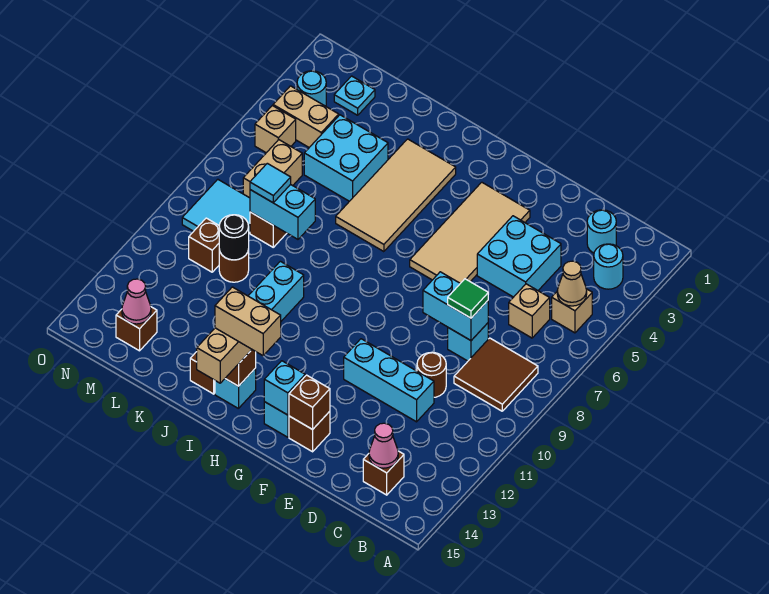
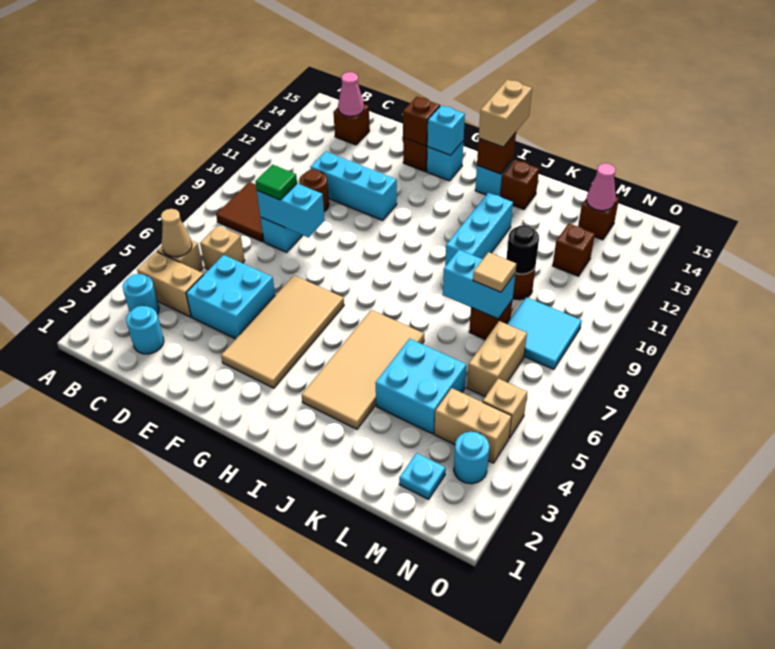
tan brick H14:I14 level 4 -> tan brick B4:C4 level 1
cyan tile L8 level 3 -> tan tile L8 level 3
brown brick M10 level 1 -> brown brick M12 level 1

